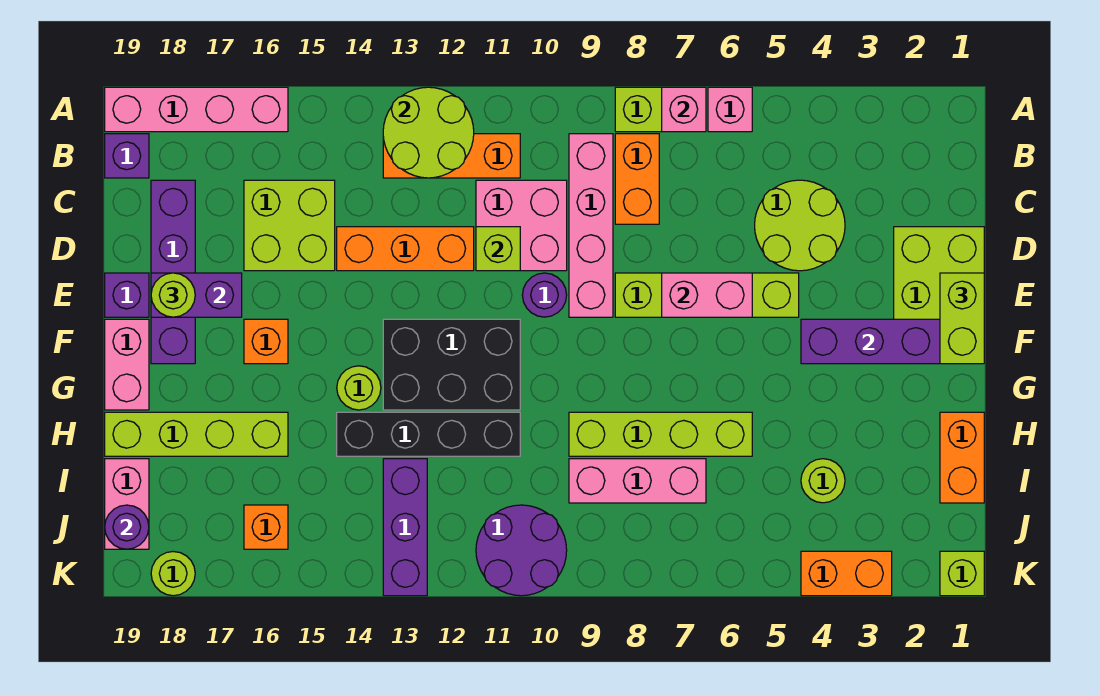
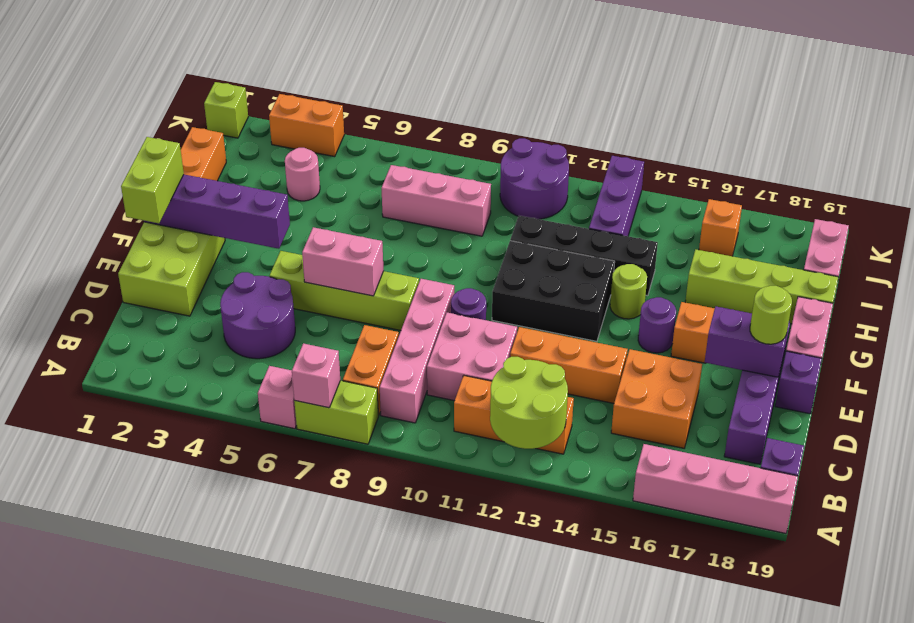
lime round brick C4:D5 level 1 -> purple round brick C4:D5 level 1
lime brick C15:D16 level 1 -> orange brick C15:D16 level 1
lime brick D11 level 2 -> none
lime brick H6:H9 level 1 -> none
lime round brick I4 level 1 -> pink round brick I4 level 1
purple round brick J19 level 2 -> purple round brick F15 level 1
lime round brick K18 level 1 -> none

